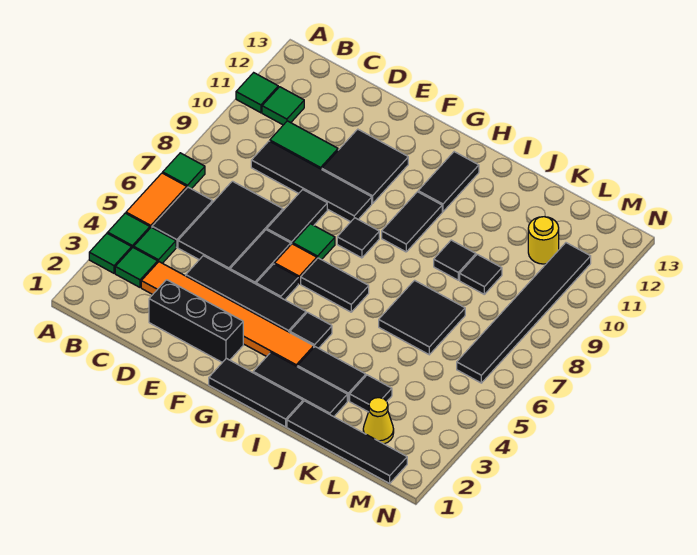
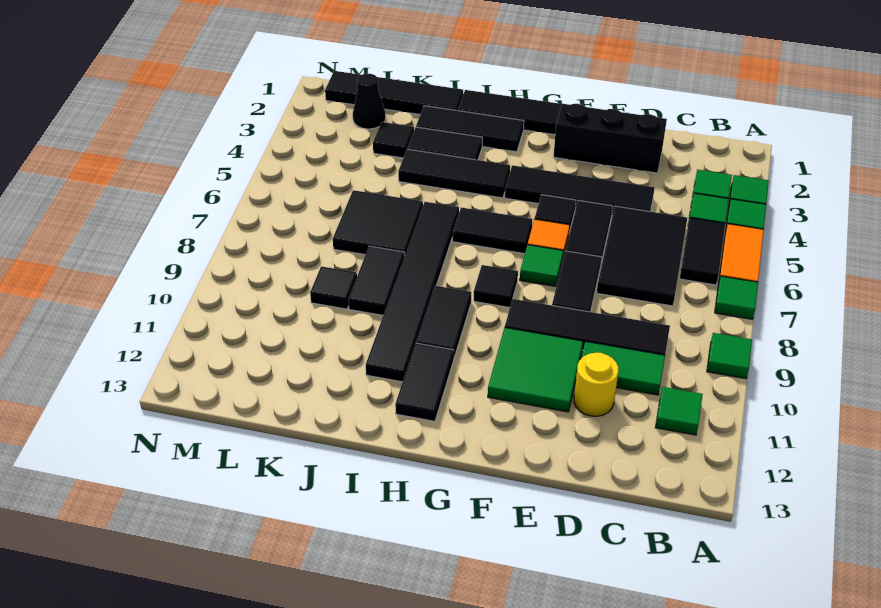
green tile A11 level 1 -> green tile A9 level 1
orange tile C3:H3 level 1 -> none
black tile E10:F11 level 1 -> green tile E10:F11 level 1
black tile H4 level 1 -> black tile H4:J4 level 1
black tile J9 level 1 -> black tile J8:J9 level 1
yellow cone L2 level 1 -> black cone L2 level 1
yellow round brick L11 level 1 -> yellow round brick D11 level 1
black tile M6:M11 level 1 -> black tile I6:I11 level 1

